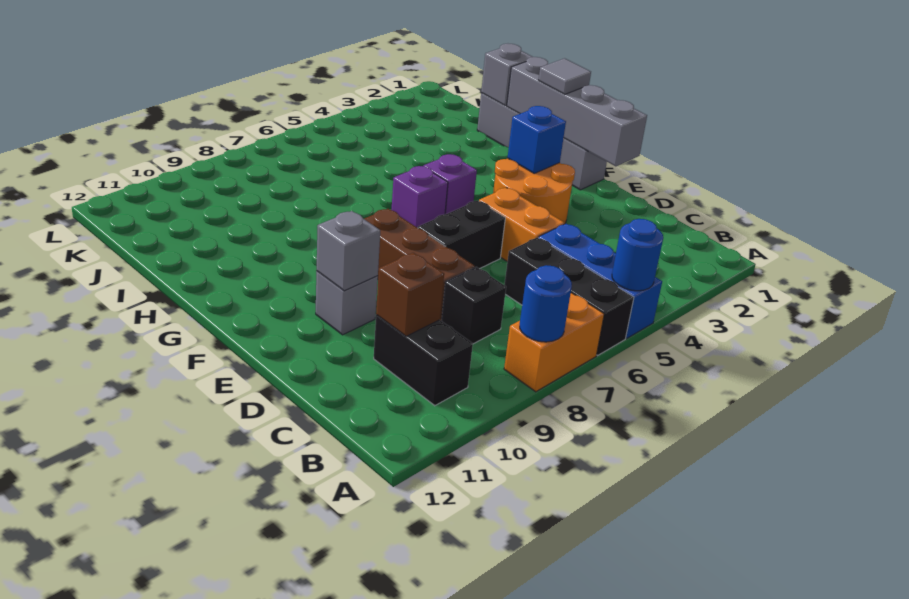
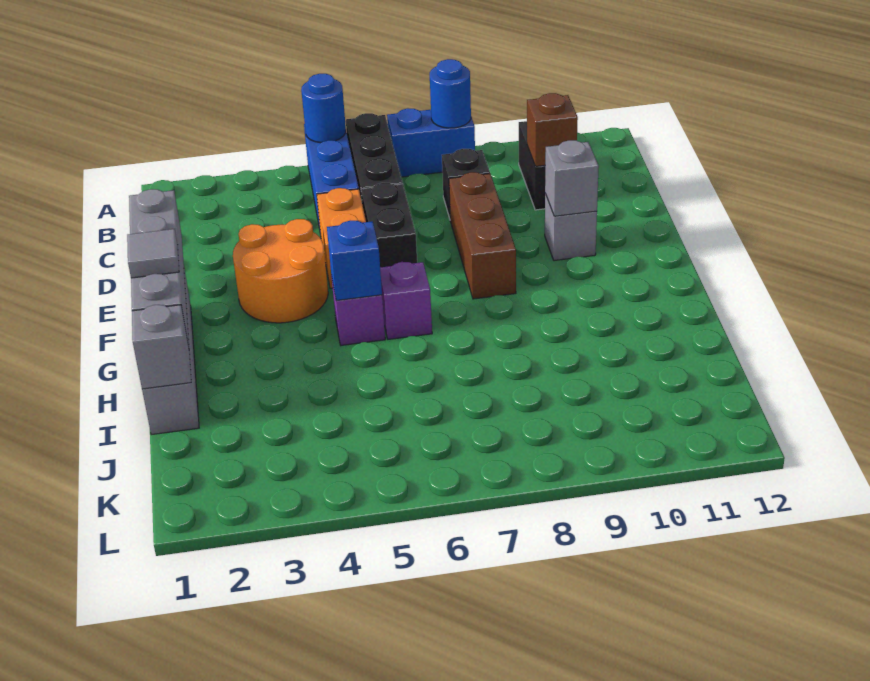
orange brick A7:A8 level 1 -> blue brick A7:A8 level 1
black brick E6:E7 level 1 -> black brick D6:E6 level 1
blue brick F3 level 2 -> blue brick G5 level 2

